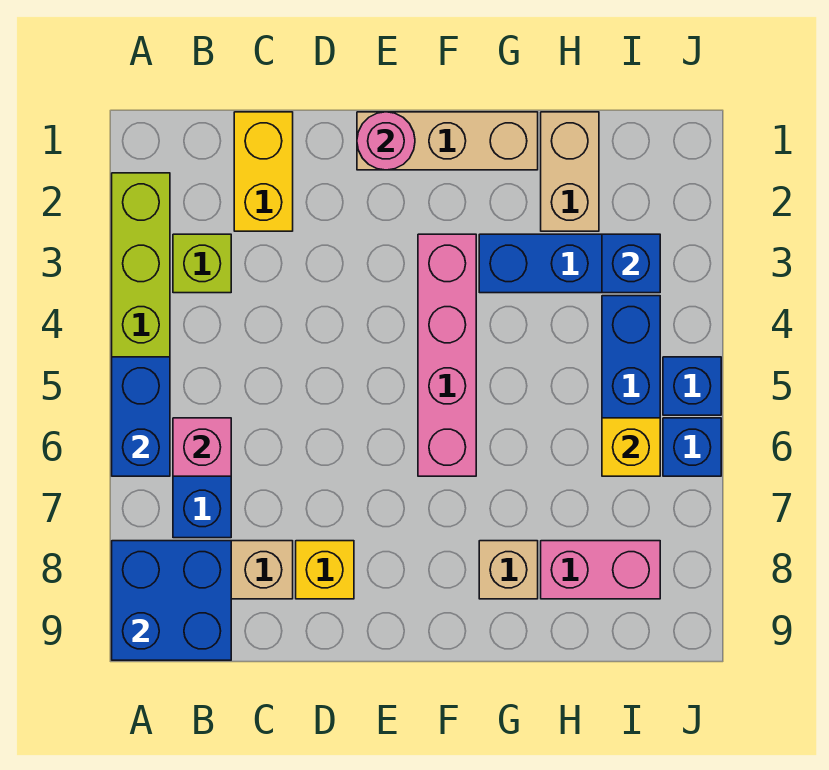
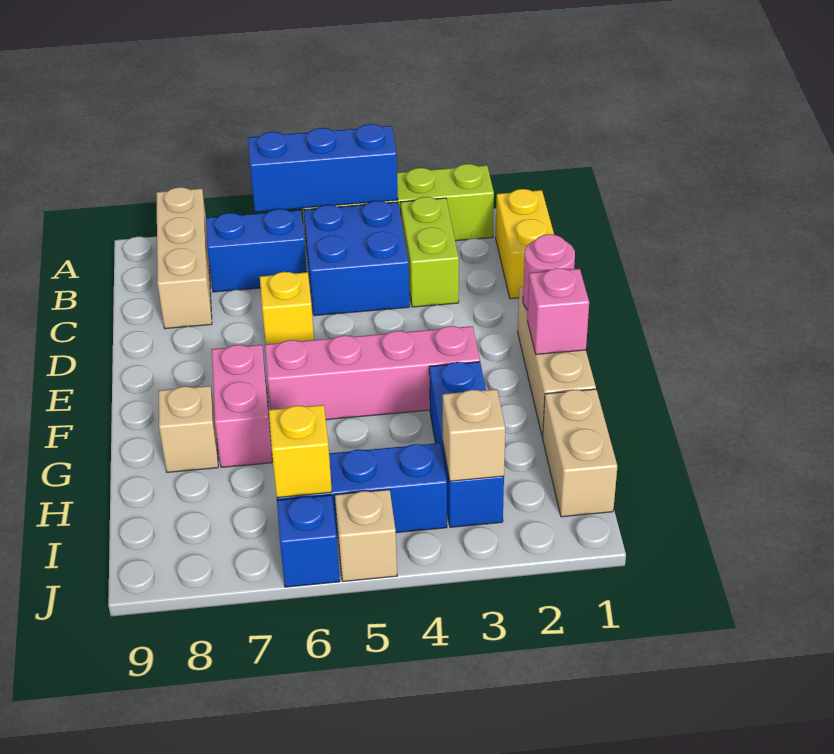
blue brick A5:A6 level 2 -> blue brick A4:A6 level 2
blue brick A8:B9 level 2 -> blue brick B4:C5 level 1
lime brick B3 level 1 -> lime brick B3:C3 level 1
pink brick B6 level 2 -> pink brick F1 level 2
yellow brick C1:C2 level 1 -> yellow brick B1:C1 level 1
yellow brick D8 level 1 -> yellow brick D6 level 1
tan brick H1:H2 level 1 -> tan brick H1:I1 level 1
pink brick H8:I8 level 1 -> pink brick F7:G7 level 1
blue brick I3 level 2 -> tan brick I3 level 2
blue brick J5 level 1 -> tan brick J5 level 1

